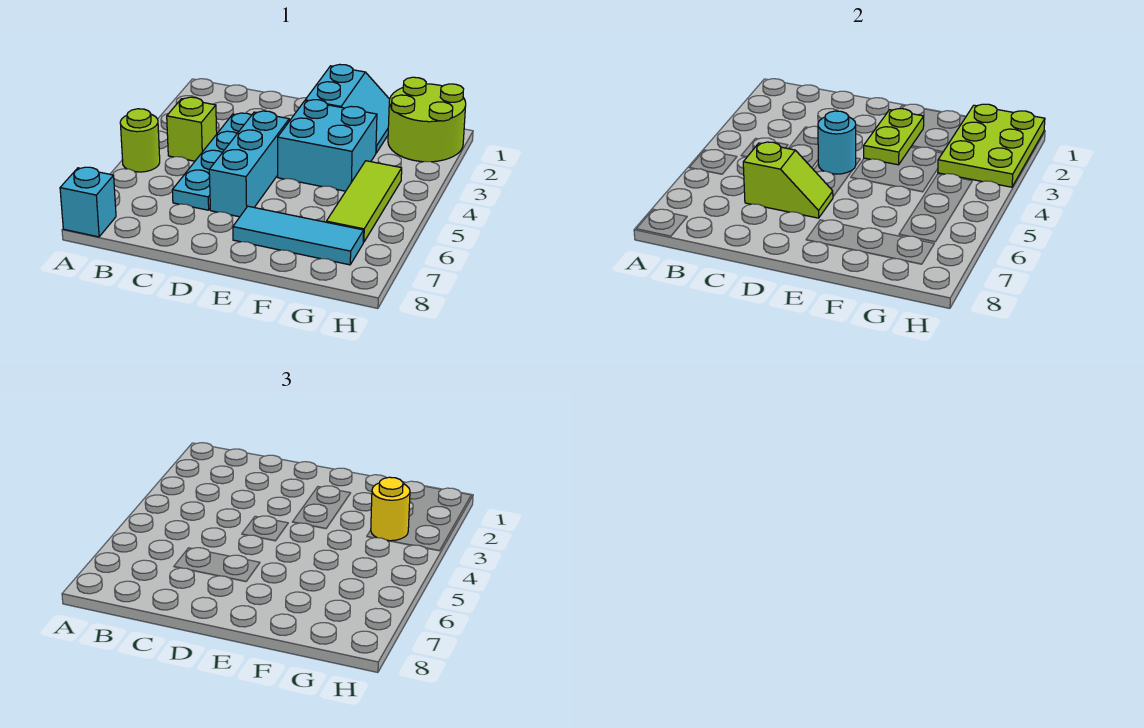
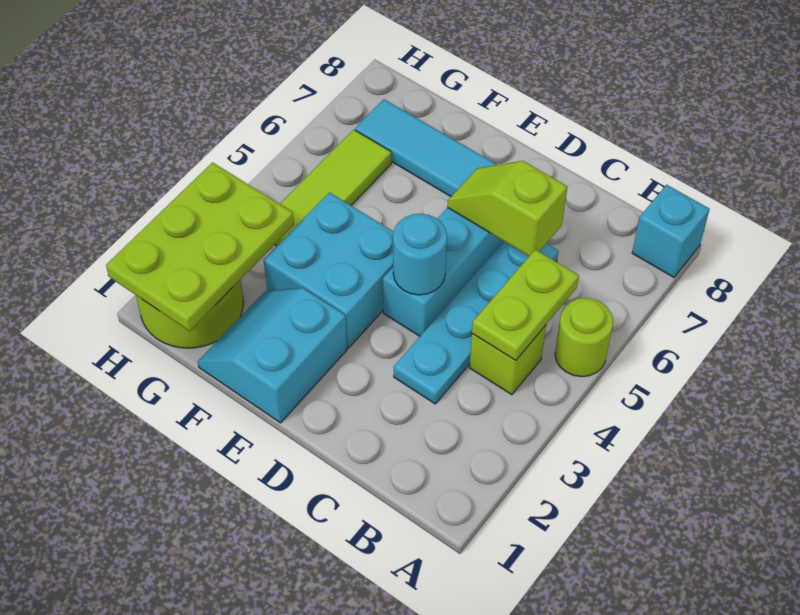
lime plate E2:E3 level 2 -> lime plate B4:B5 level 2
yellow round brick G3 level 3 -> none

